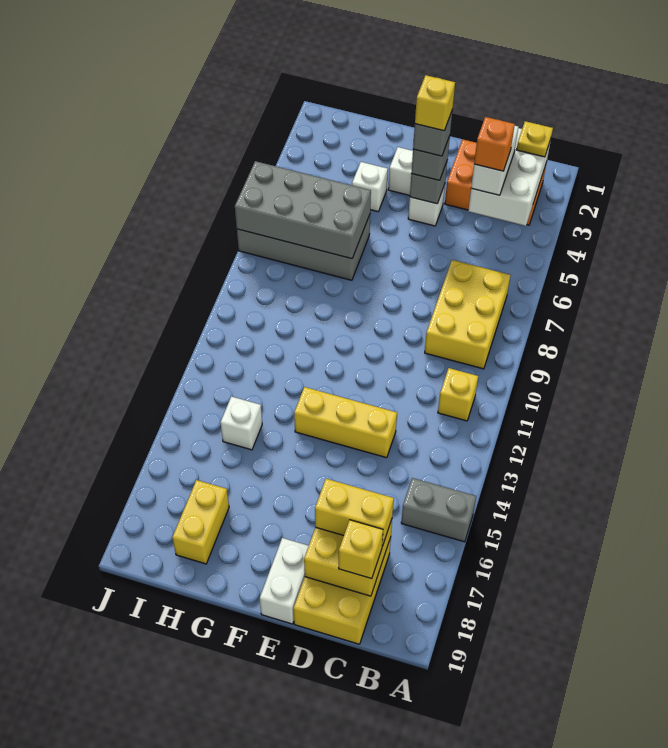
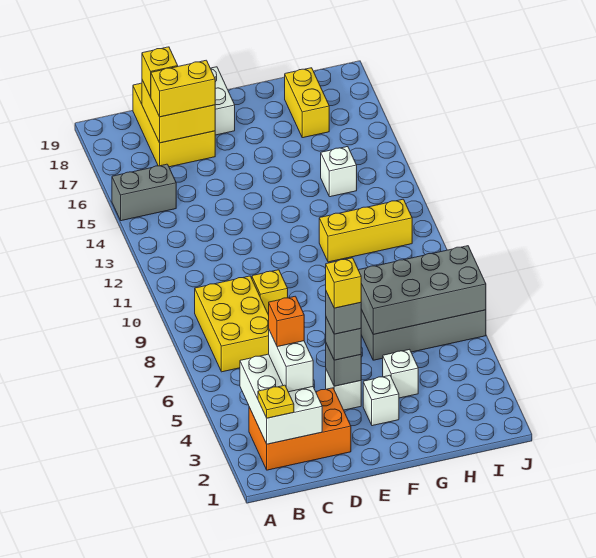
yellow brick B11 level 1 -> yellow brick D9 level 1
yellow brick D13:F13 level 1 -> yellow brick G11:I11 level 1

